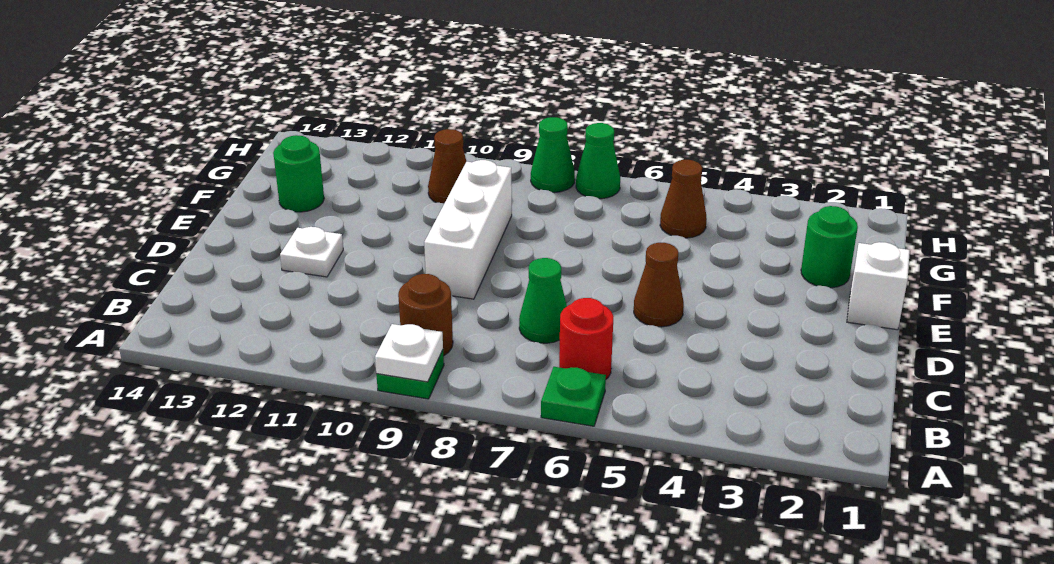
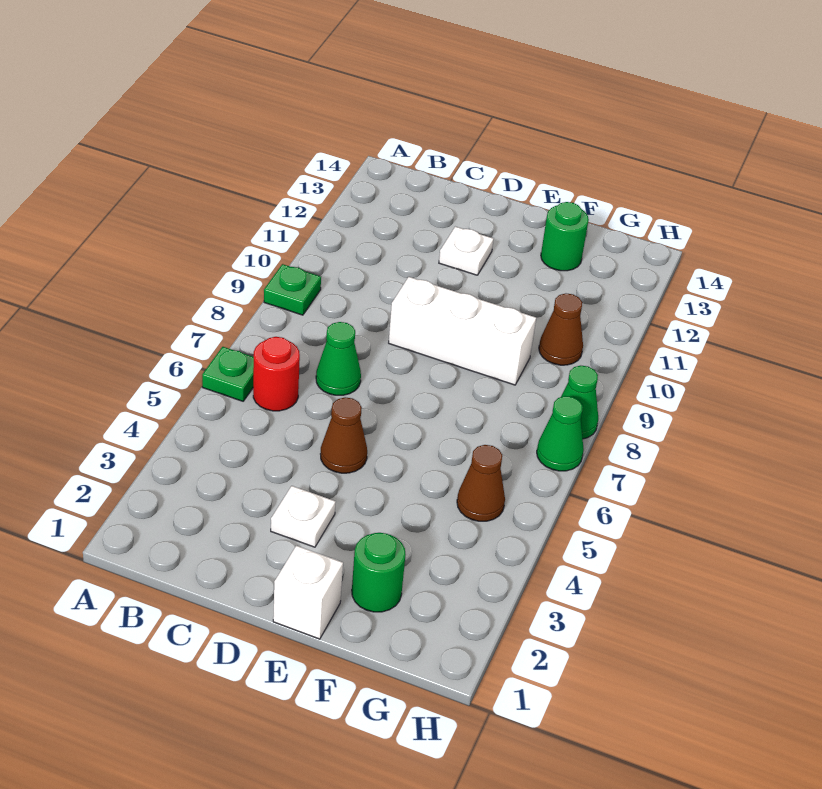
white plate A9 level 2 -> white plate D3 level 1
brown round brick B9 level 1 -> none

